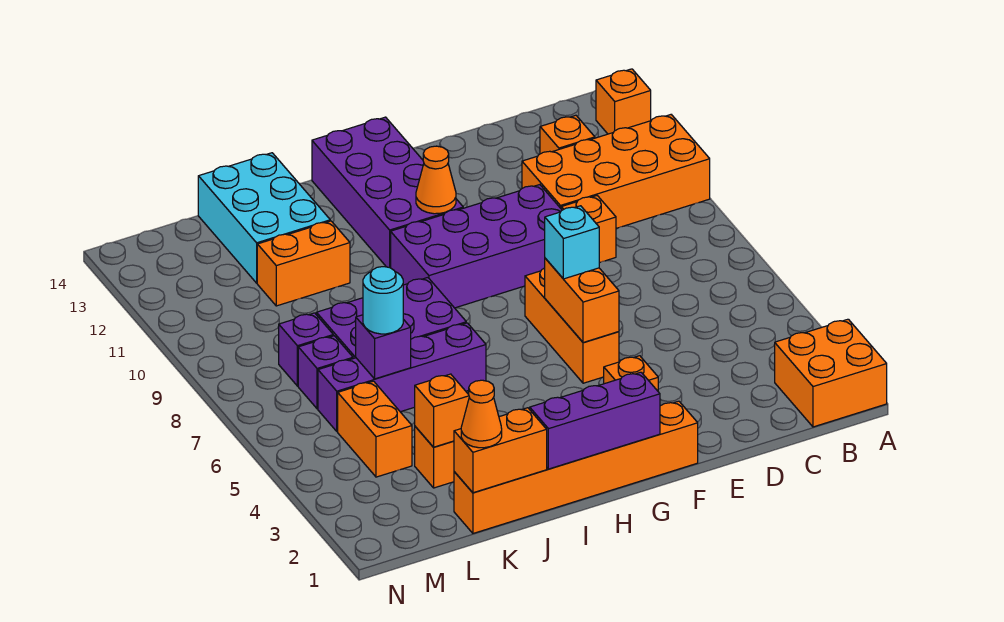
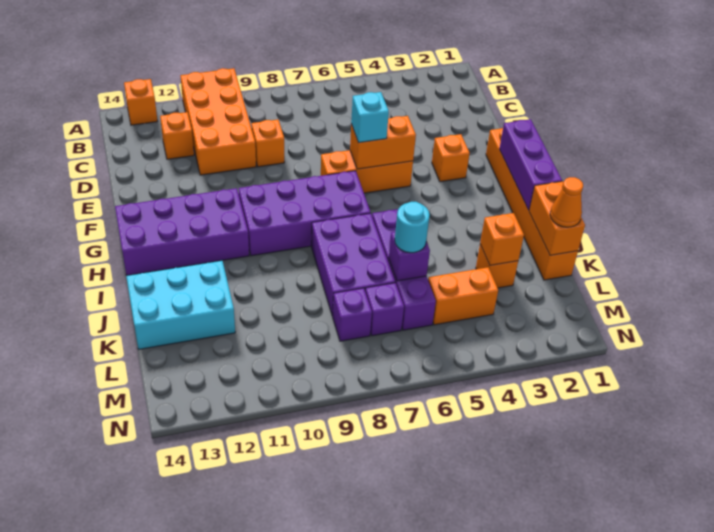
orange brick A1:B2 level 1 -> none
purple brick E9:H10 level 1 -> purple brick G7:H10 level 1
orange cone G11 level 2 -> none
orange brick J11:K11 level 1 -> none

